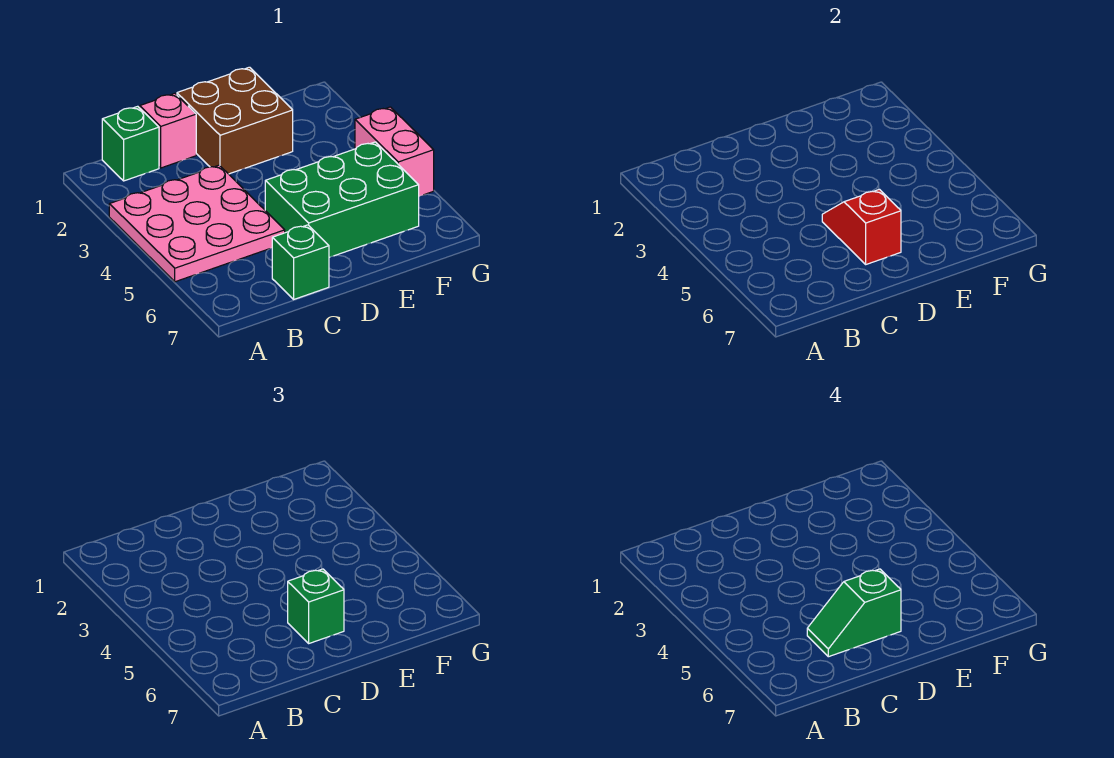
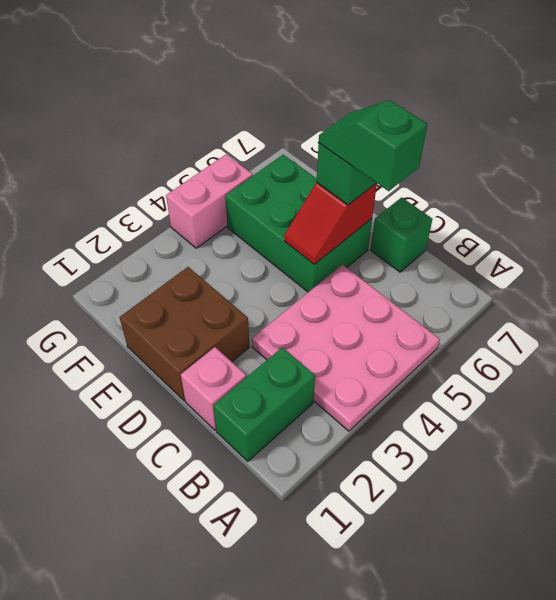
green brick B1 level 1 -> green brick B1:B2 level 1
green slope C6:D6 level 4 top D -> green slope C6:D6 level 4 top C

